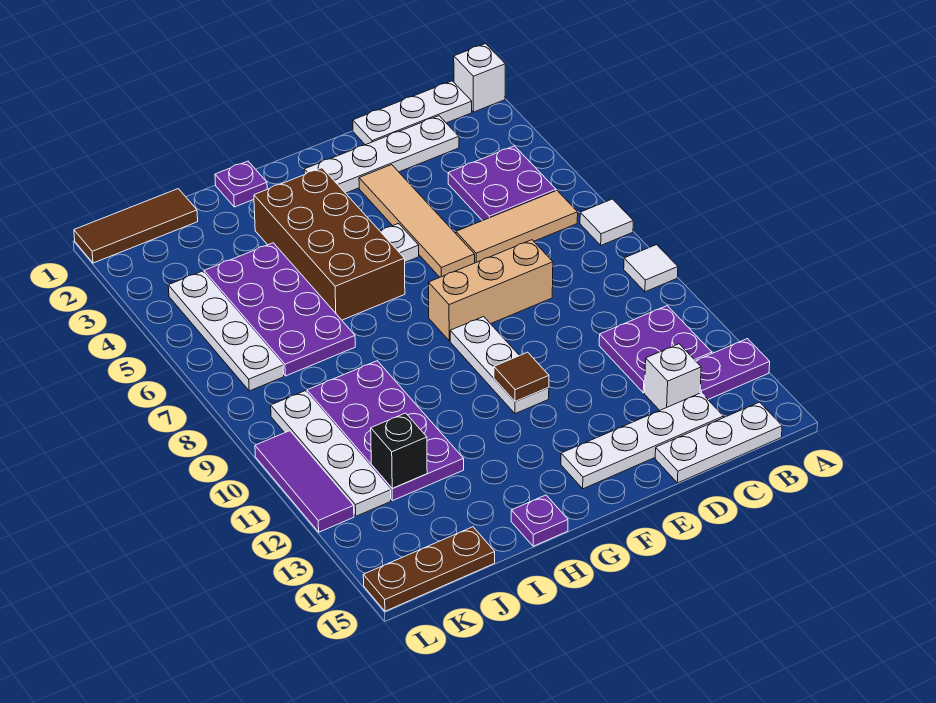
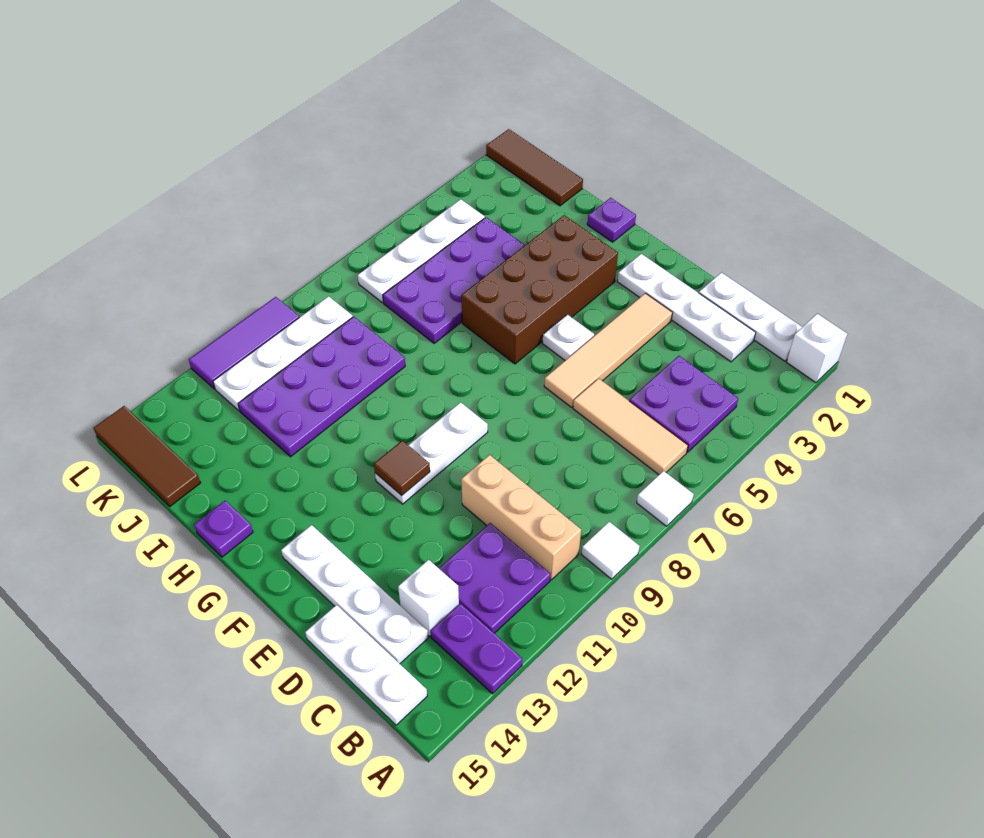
tan brick D8:F8 level 1 -> tan brick B10:D10 level 1
black brick J12 level 2 -> none
brown plate J15:L15 level 1 -> brown tile J15:L15 level 1

